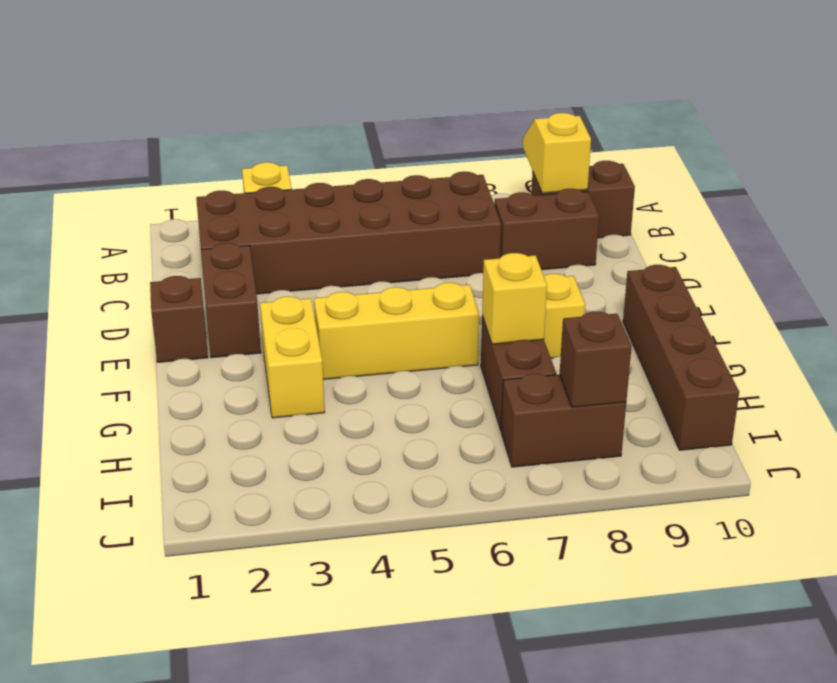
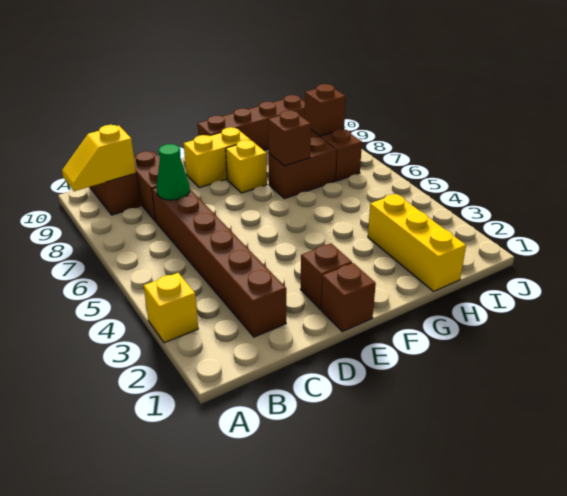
brown brick B2:C7 level 1 -> brown brick C2:C7 level 1
none -> green cone C7 level 2
brown brick D2:E2 level 1 -> brown brick E2 level 1
yellow brick F3:G3 level 1 -> yellow brick E9:F9 level 1
yellow brick F4:F6 level 1 -> yellow brick H1:H3 level 1
yellow brick G7 level 2 -> brown brick G7 level 2

